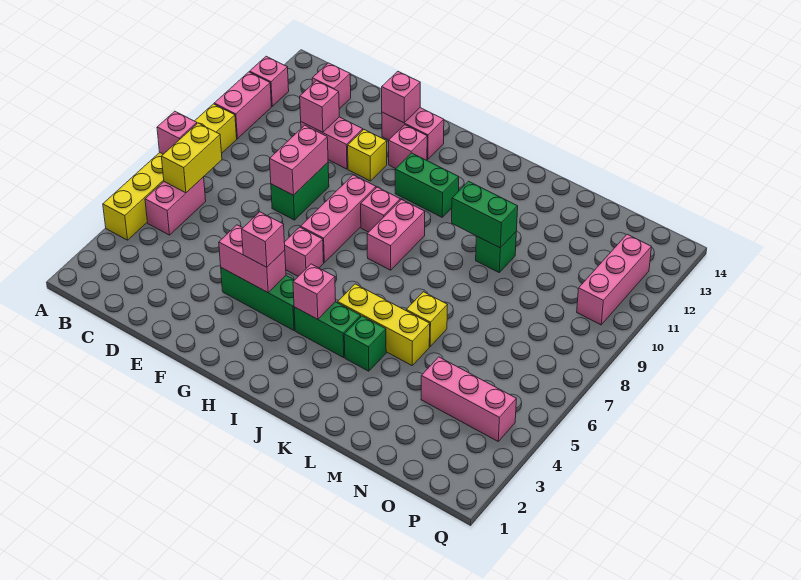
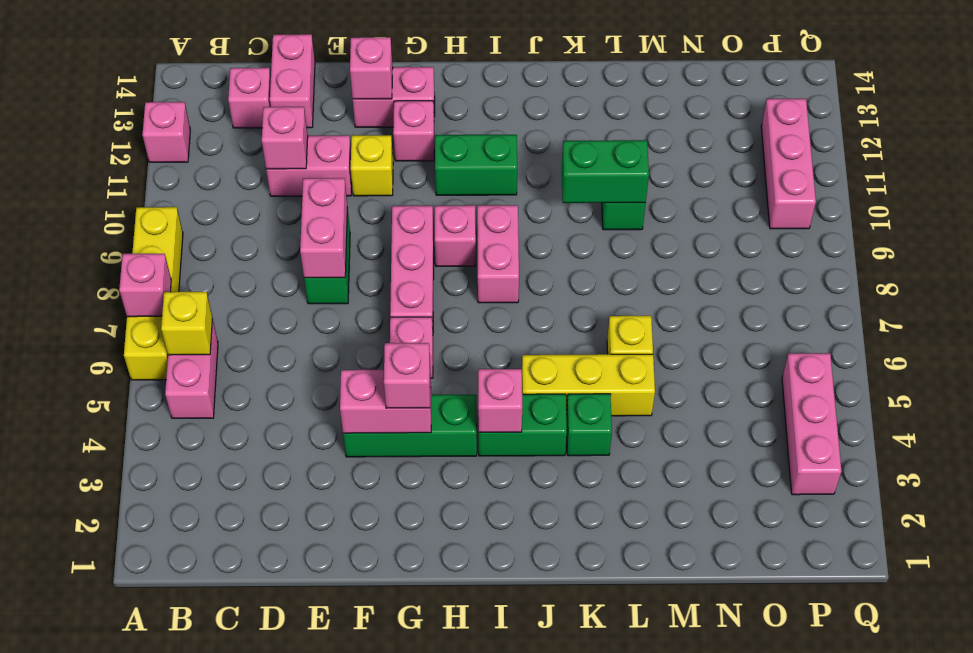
yellow brick A4:A9 level 1 -> yellow brick A6:A9 level 1
pink brick A10:A11 level 1 -> pink brick D13:D14 level 1
yellow brick B6:B7 level 2 -> yellow brick B6 level 2
pink brick N4:P4 level 1 -> pink brick P3:P5 level 1

